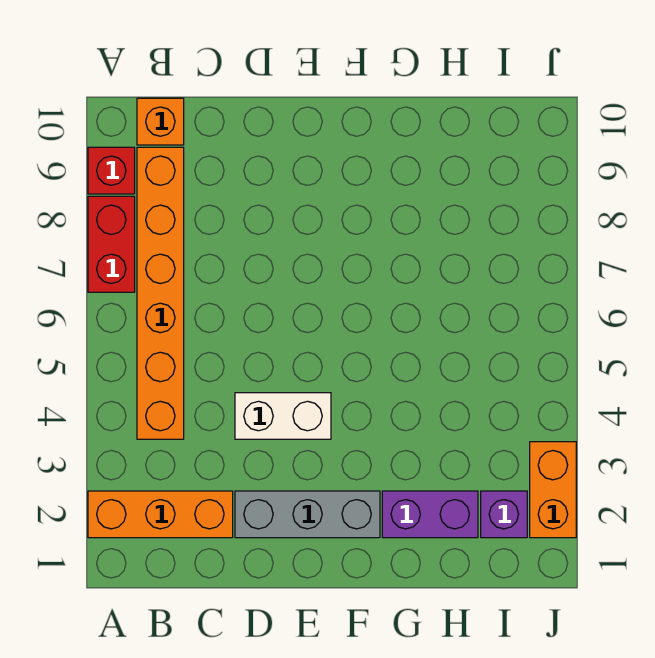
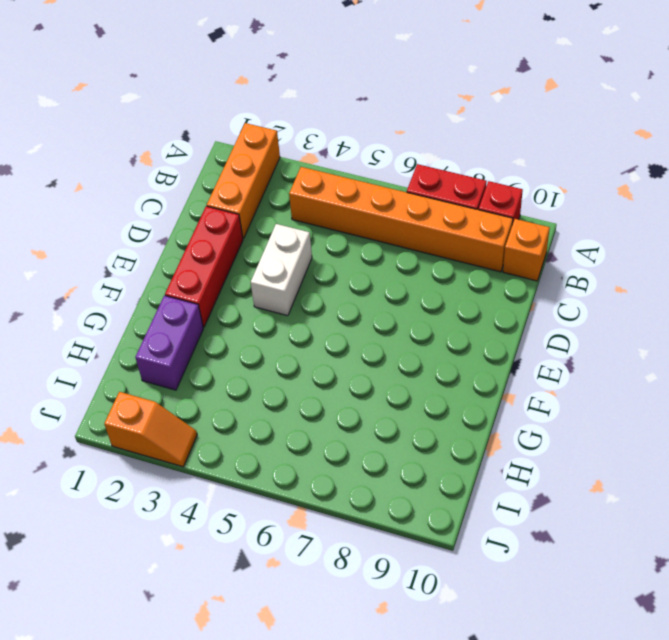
grey brick D2:F2 level 1 -> red brick D2:F2 level 1
purple brick I2 level 1 -> none
orange brick J2:J3 level 1 -> orange slope J2:J3 level 1 top 2

